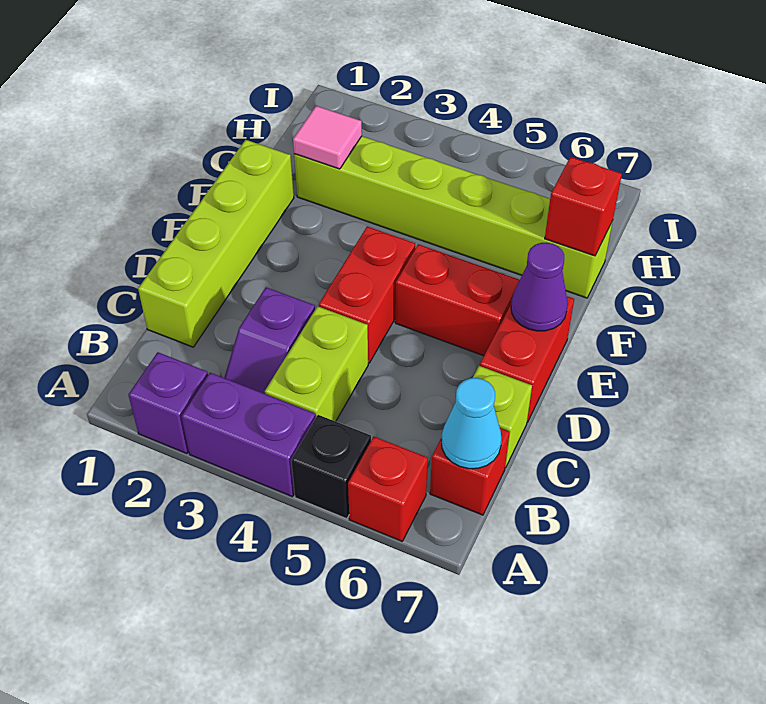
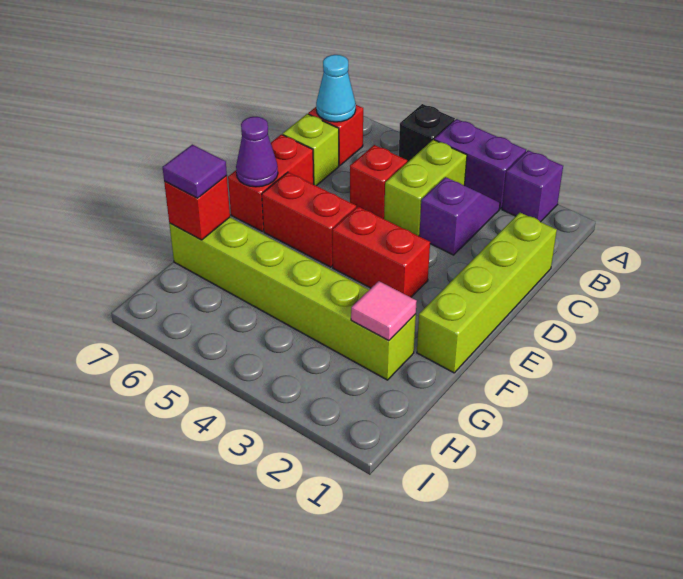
red brick A6 level 1 -> red brick C5 level 1
red brick D4:E4 level 1 -> red brick E3:E4 level 1
none -> purple tile G7 level 3

